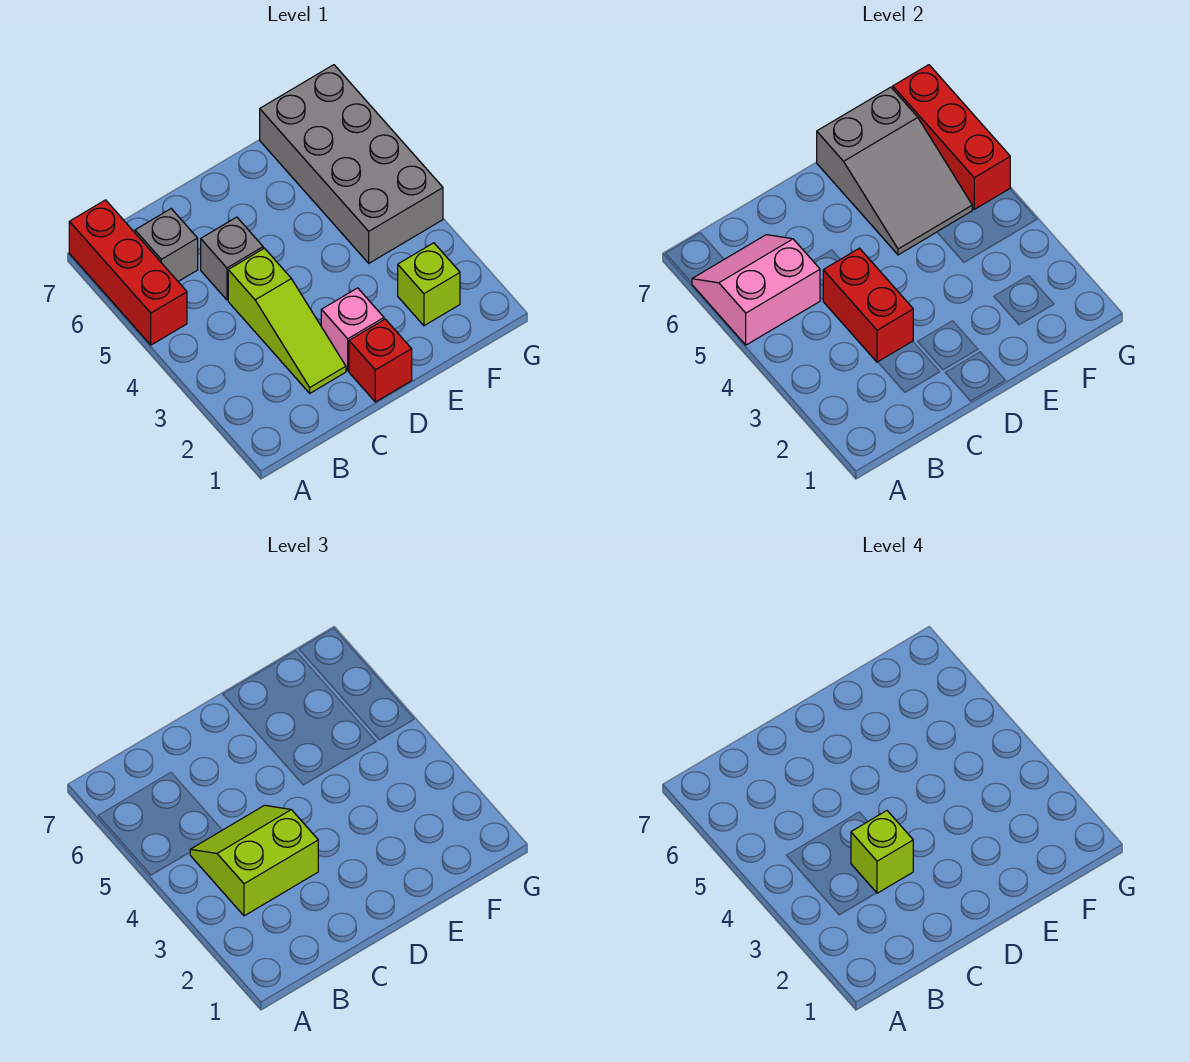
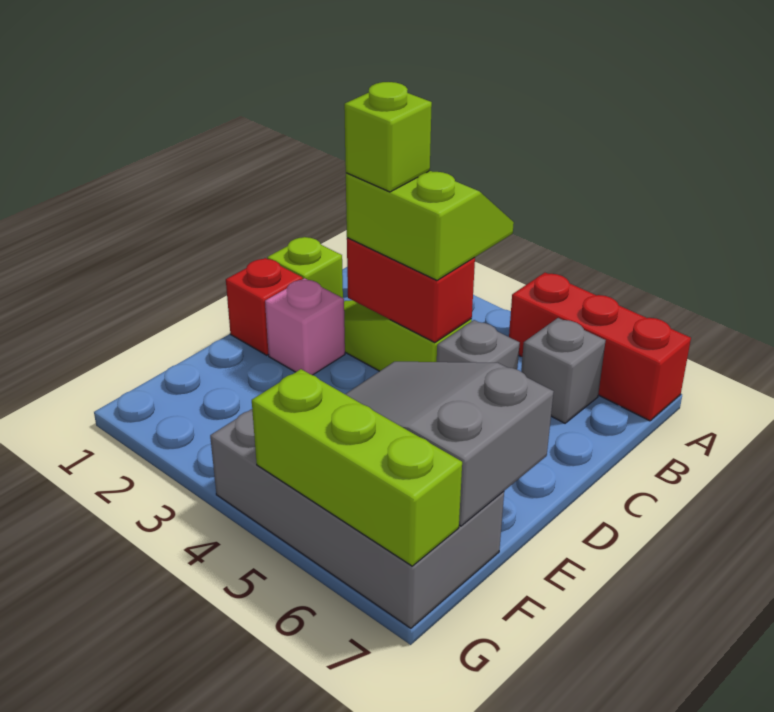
pink slope A5:B6 level 2 top 5 -> none
lime slope B3:C4 level 3 top 3 -> lime slope B3:C4 level 3 top C
lime brick F2 level 1 -> lime brick C1 level 1
red brick G5:G7 level 2 -> lime brick G5:G7 level 2

